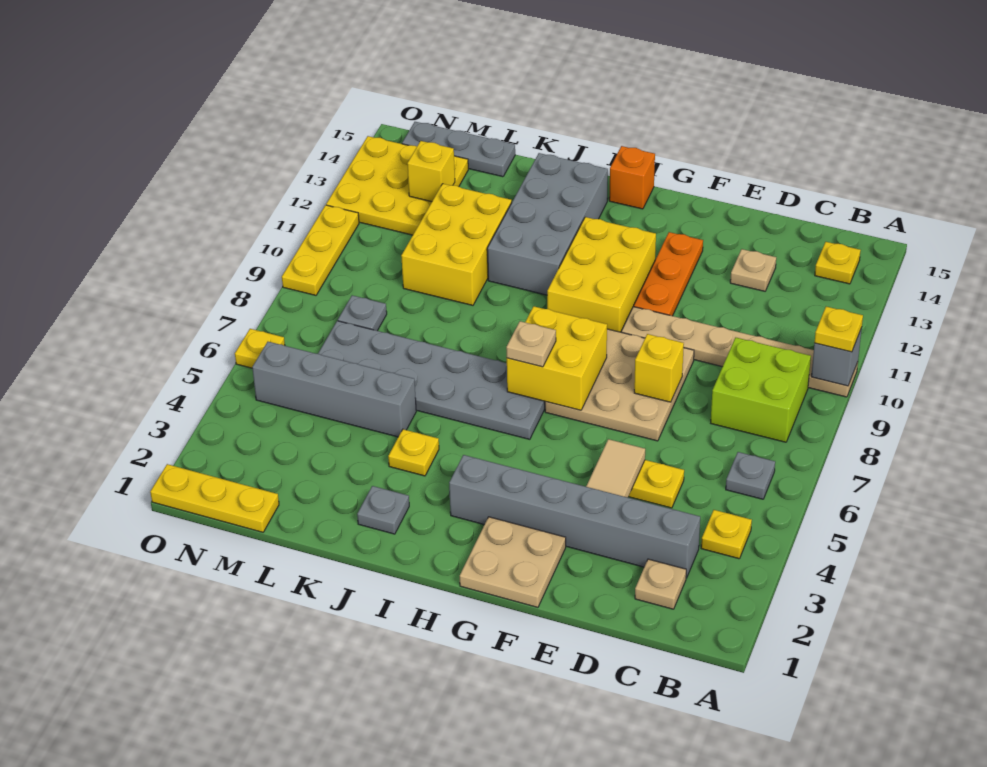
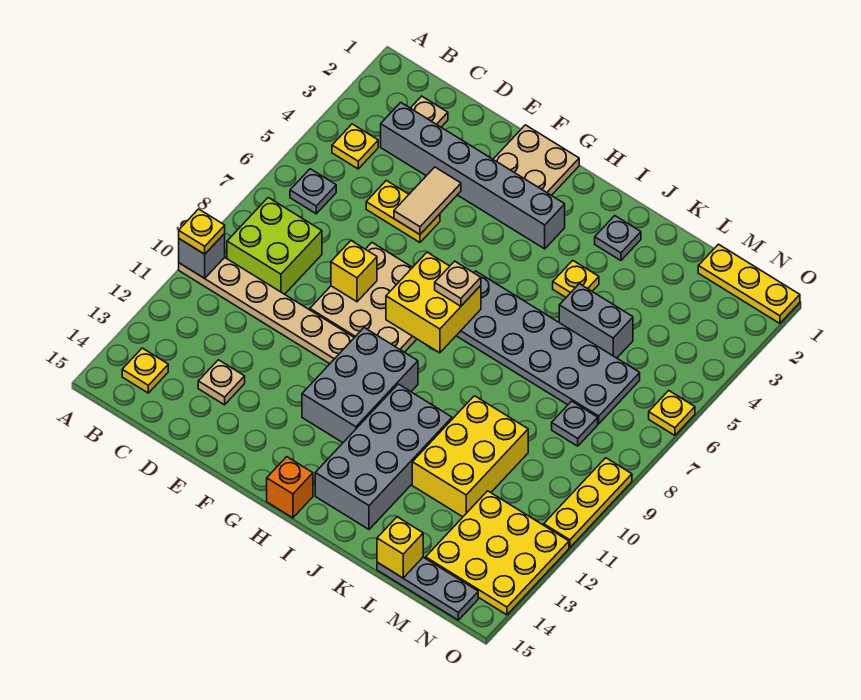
orange plate F11:F13 level 1 -> none
yellow brick G10:H12 level 1 -> grey brick G10:H12 level 1
grey brick K5:N5 level 1 -> grey brick K5:L5 level 1
yellow brick M13 level 2 -> yellow brick L15 level 2

